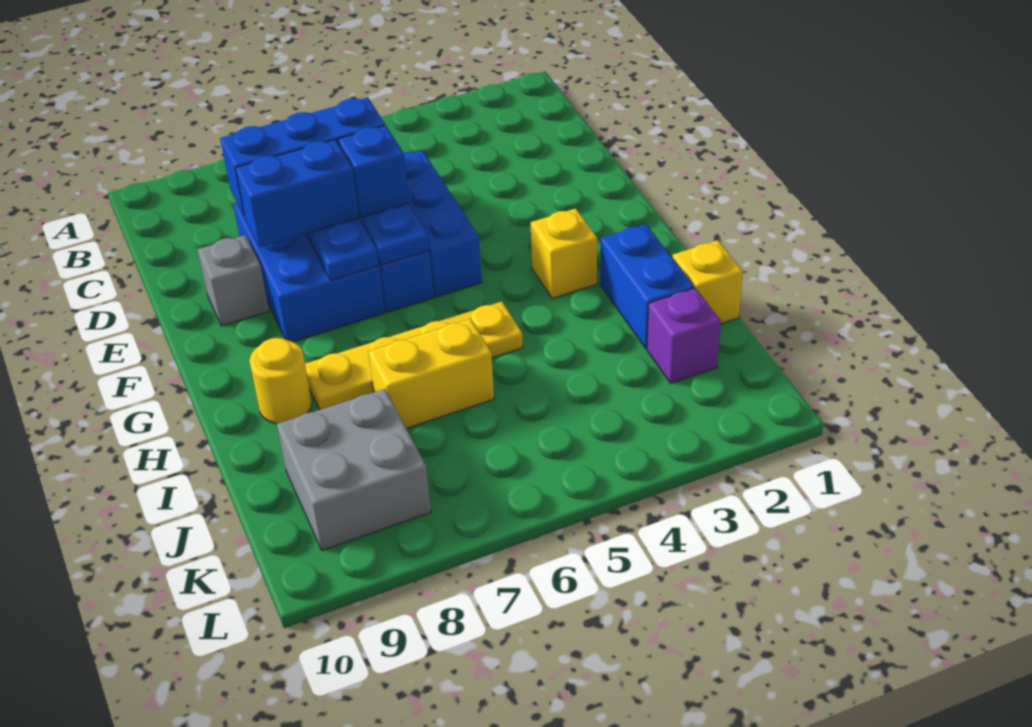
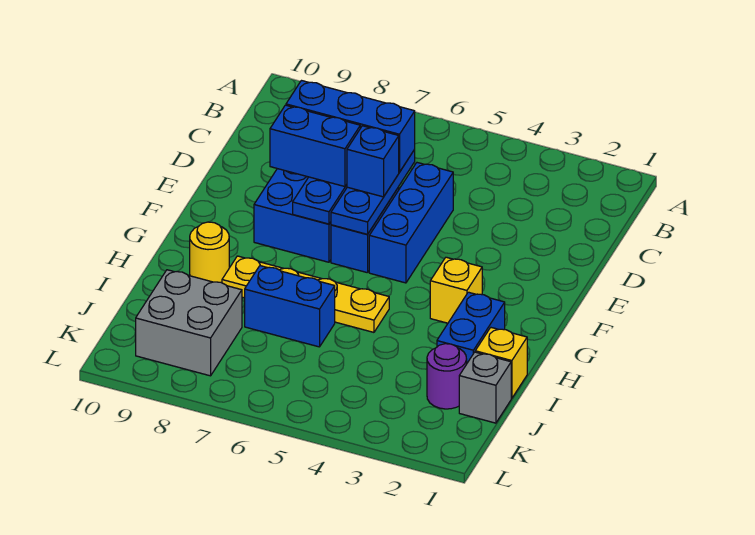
grey brick E9 level 1 -> grey brick J1 level 1
yellow brick I6:I7 level 1 -> blue brick I6:I7 level 1
purple brick J2 level 1 -> purple round brick J2 level 1

